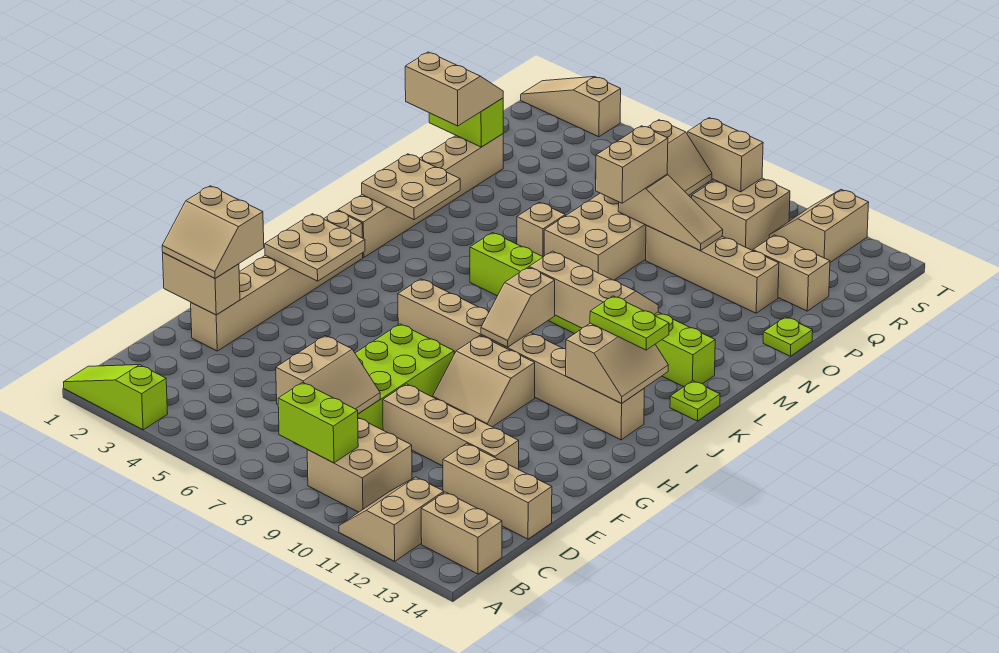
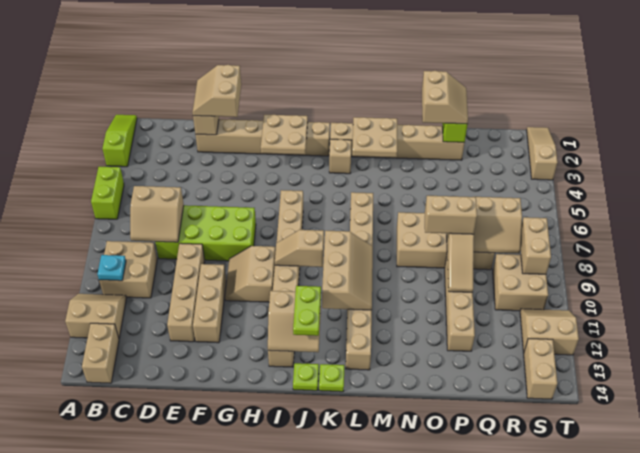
lime brick B8:B9 level 2 -> lime brick A5:A6 level 1
none -> cyan plate B10 level 2
tan brick D12:D14 level 1 -> tan brick F10:F12 level 1
lime brick L6:L13 level 1 -> tan brick L6:L13 level 1
tan brick N6 level 1 -> tan brick K3 level 1
lime plate O14 level 1 -> lime plate J14 level 1
tan brick Q12:Q13 level 1 -> tan brick S13:S14 level 1

